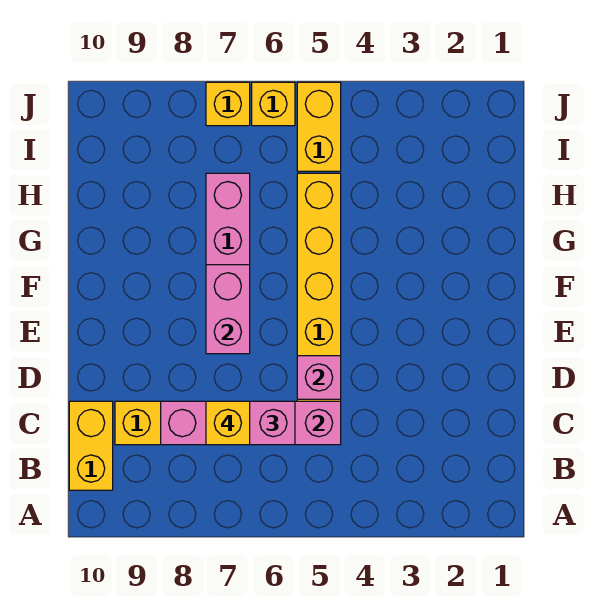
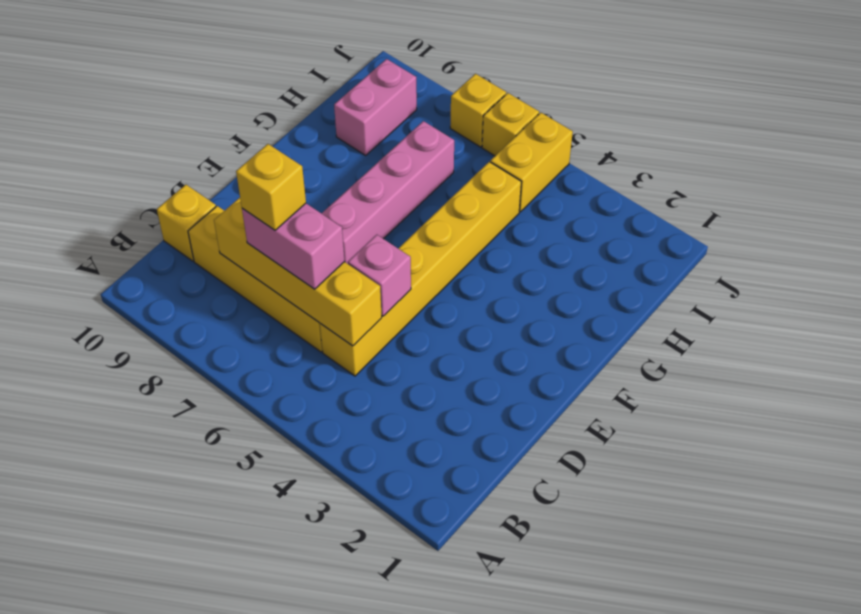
yellow brick B10:C10 level 1 -> yellow brick C10 level 1
pink brick C5:C8 level 2 -> yellow brick C5:C8 level 2
pink brick E7:F7 level 2 -> pink brick H9:I9 level 1

